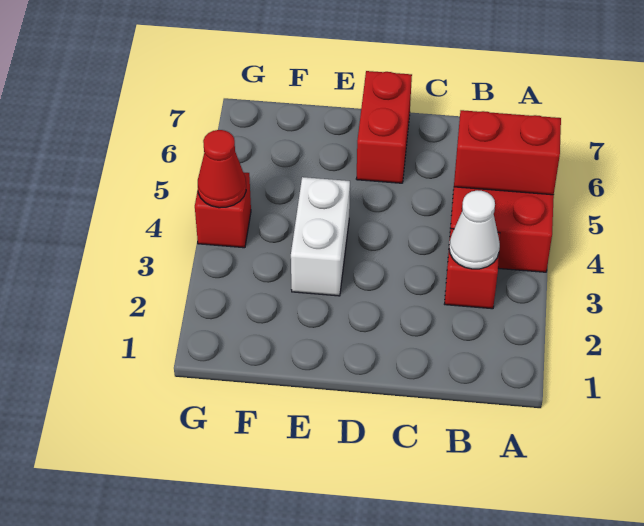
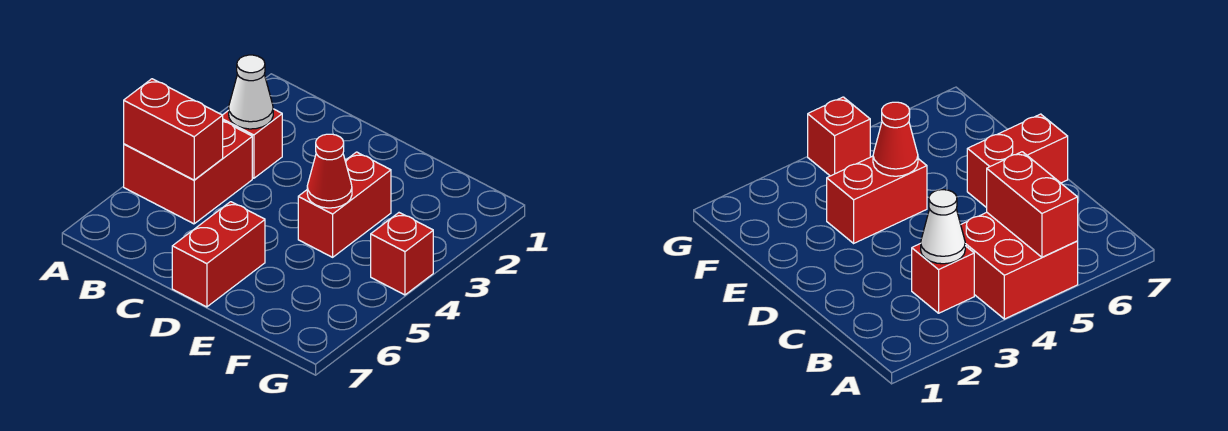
white brick E3:E4 level 1 -> red brick E3:E4 level 1
red cone G4 level 2 -> red cone E4 level 2

